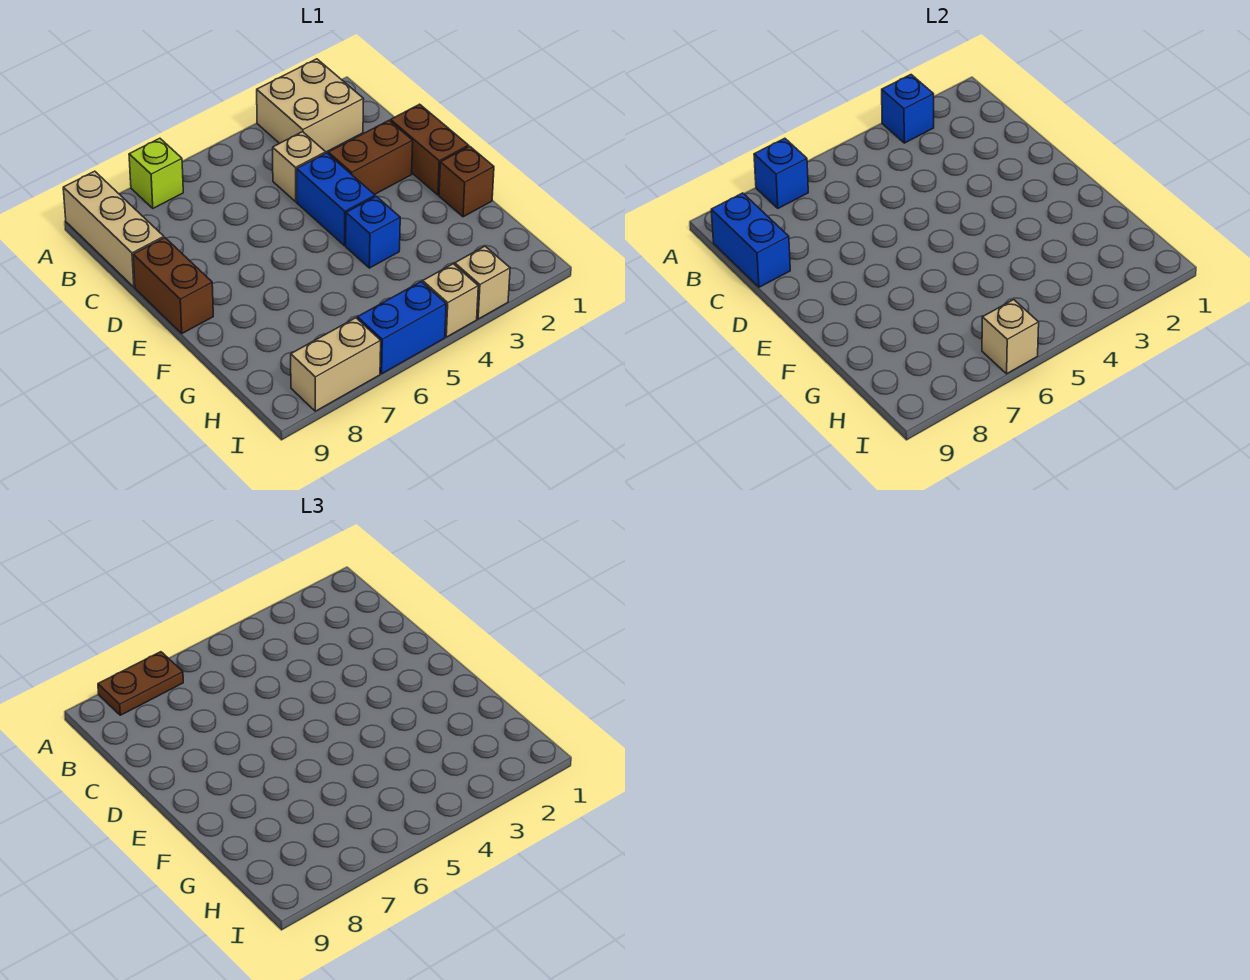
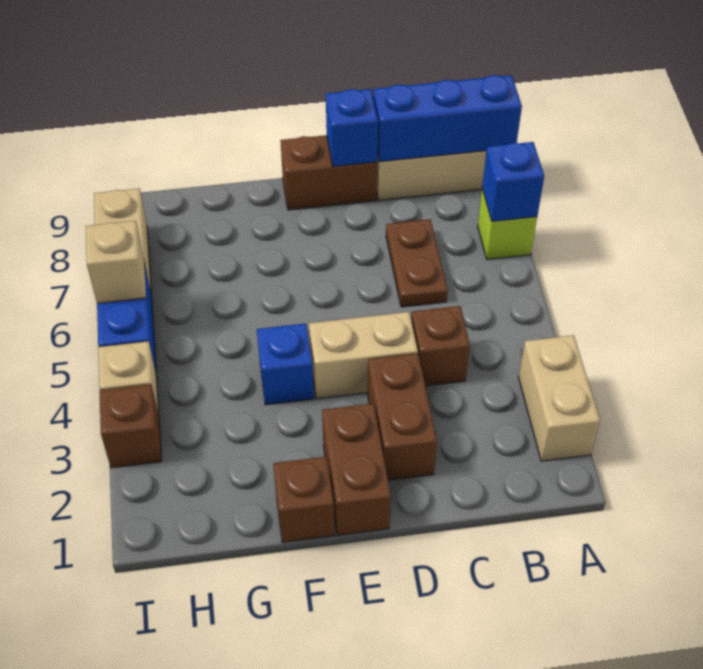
tan brick A2:B3 level 1 -> tan brick A2:A3 level 1
blue brick A3 level 2 -> blue brick D9 level 2
brown plate A7:A8 level 3 -> brown plate C6:C7 level 1
blue brick B9:C9 level 2 -> blue brick A9:C9 level 2
tan brick C4 level 1 -> brown brick C4 level 1
brown brick D1:E1 level 1 -> brown brick E1:E2 level 1
blue brick D4:E4 level 1 -> tan brick D4:E4 level 1
tan brick I3 level 1 -> brown brick I3 level 1

